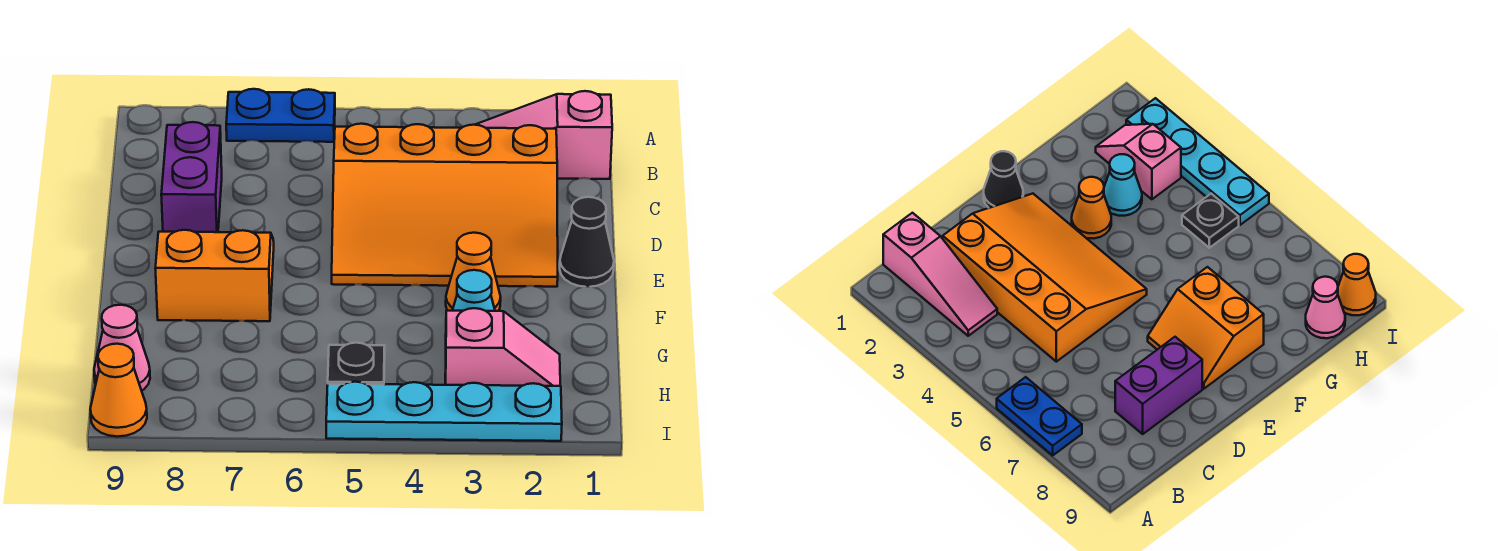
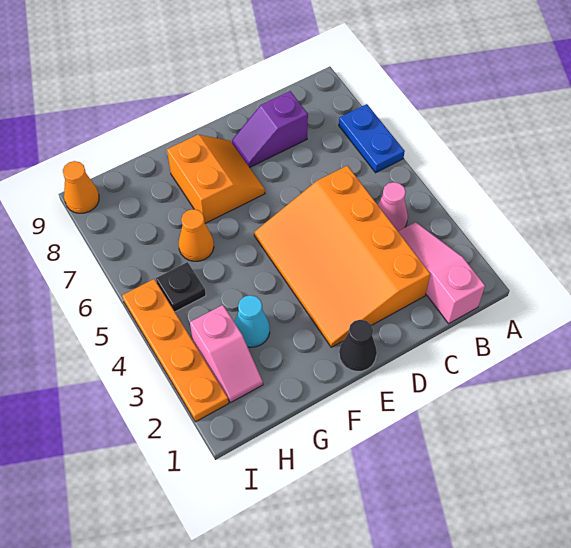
purple brick C8:D8 level 1 -> purple slope C8:D8 level 1 top C
orange cone F3 level 1 -> orange cone G6 level 1
pink cone H9 level 1 -> pink cone B4 level 1
cyan plate I2:I5 level 1 -> orange plate I2:I5 level 1

